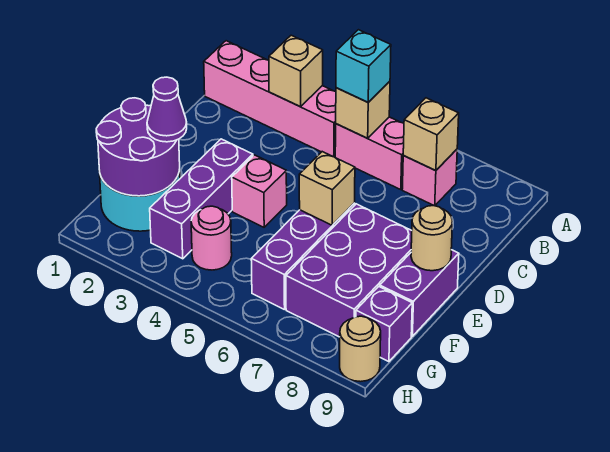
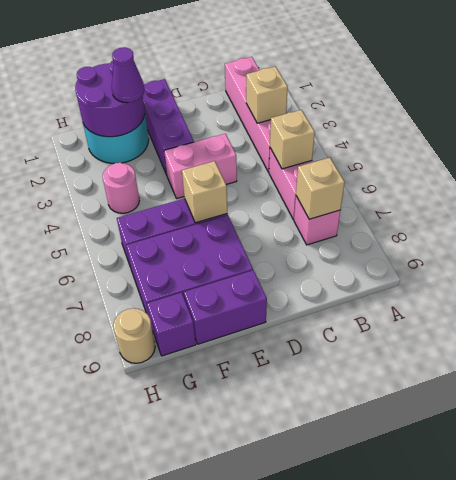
cyan brick B5 level 3 -> none
purple brick E3:G3 level 1 -> purple brick E1:E3 level 1
pink brick E4 level 1 -> pink brick D4:E4 level 1
tan round brick E9 level 2 -> none

